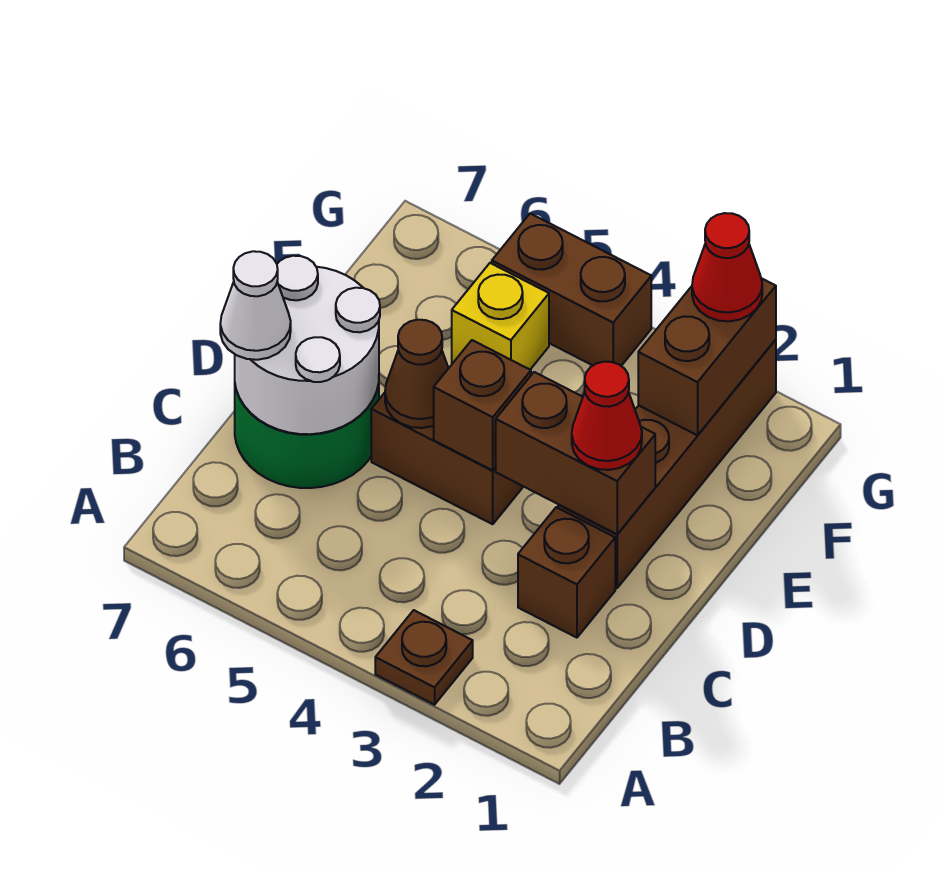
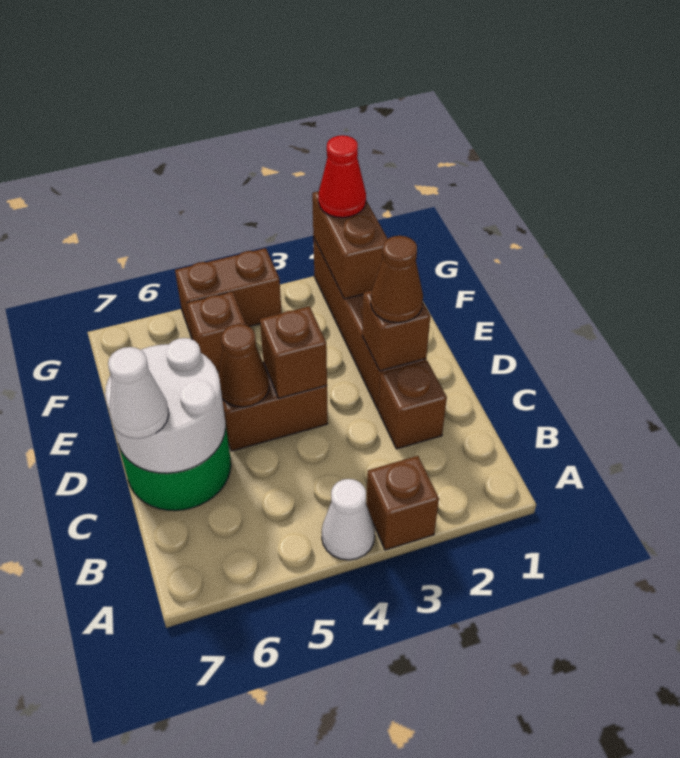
brown plate A3 level 1 -> brown brick A3 level 1
none -> white cone A4 level 1
brown brick D2:D3 level 2 -> brown brick D2 level 2
red cone D2 level 3 -> brown cone D2 level 3
yellow brick F5 level 1 -> brown brick F5 level 1

